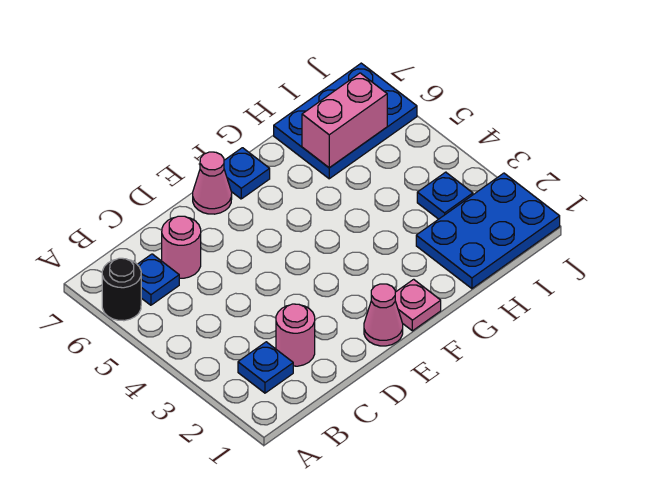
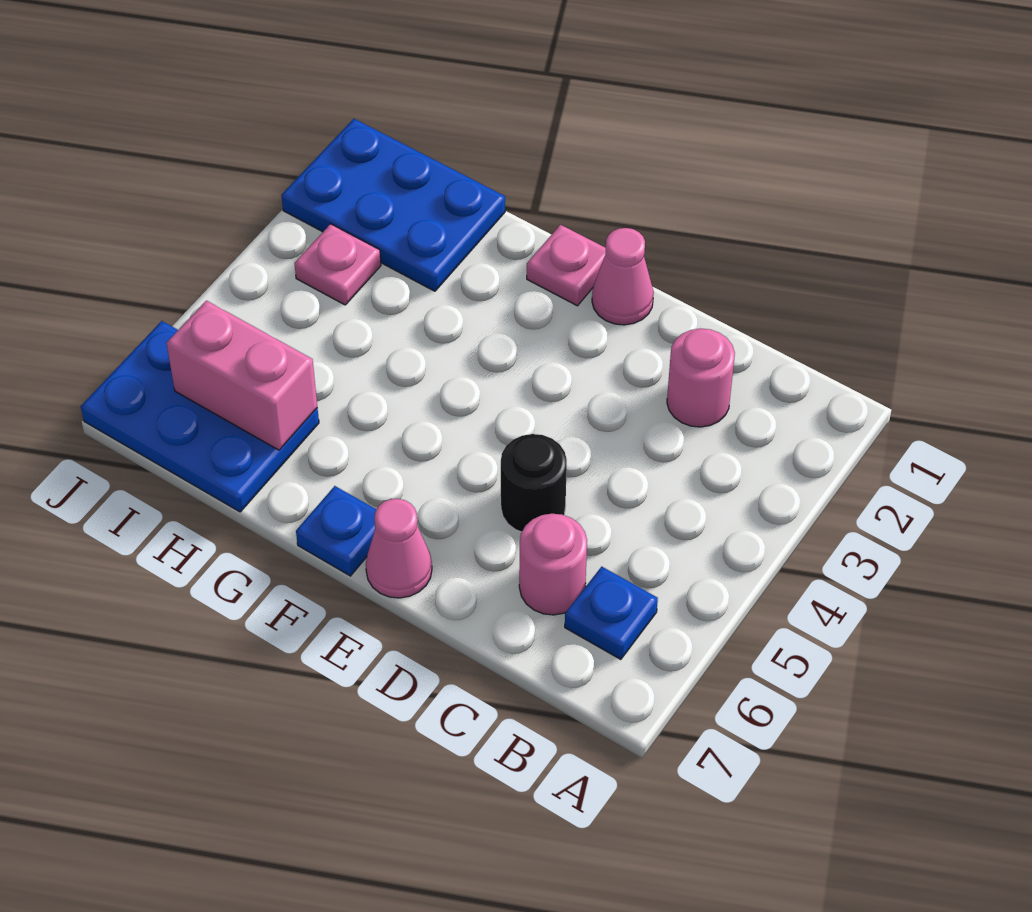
black round brick A6 level 1 -> black round brick D5 level 1
blue plate B2 level 1 -> none
blue plate I3 level 1 -> pink plate I3 level 1

